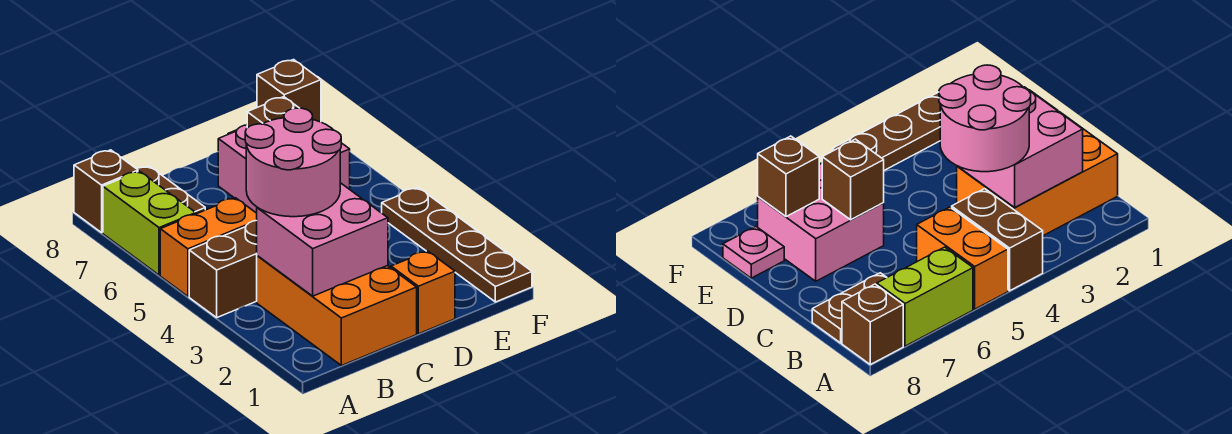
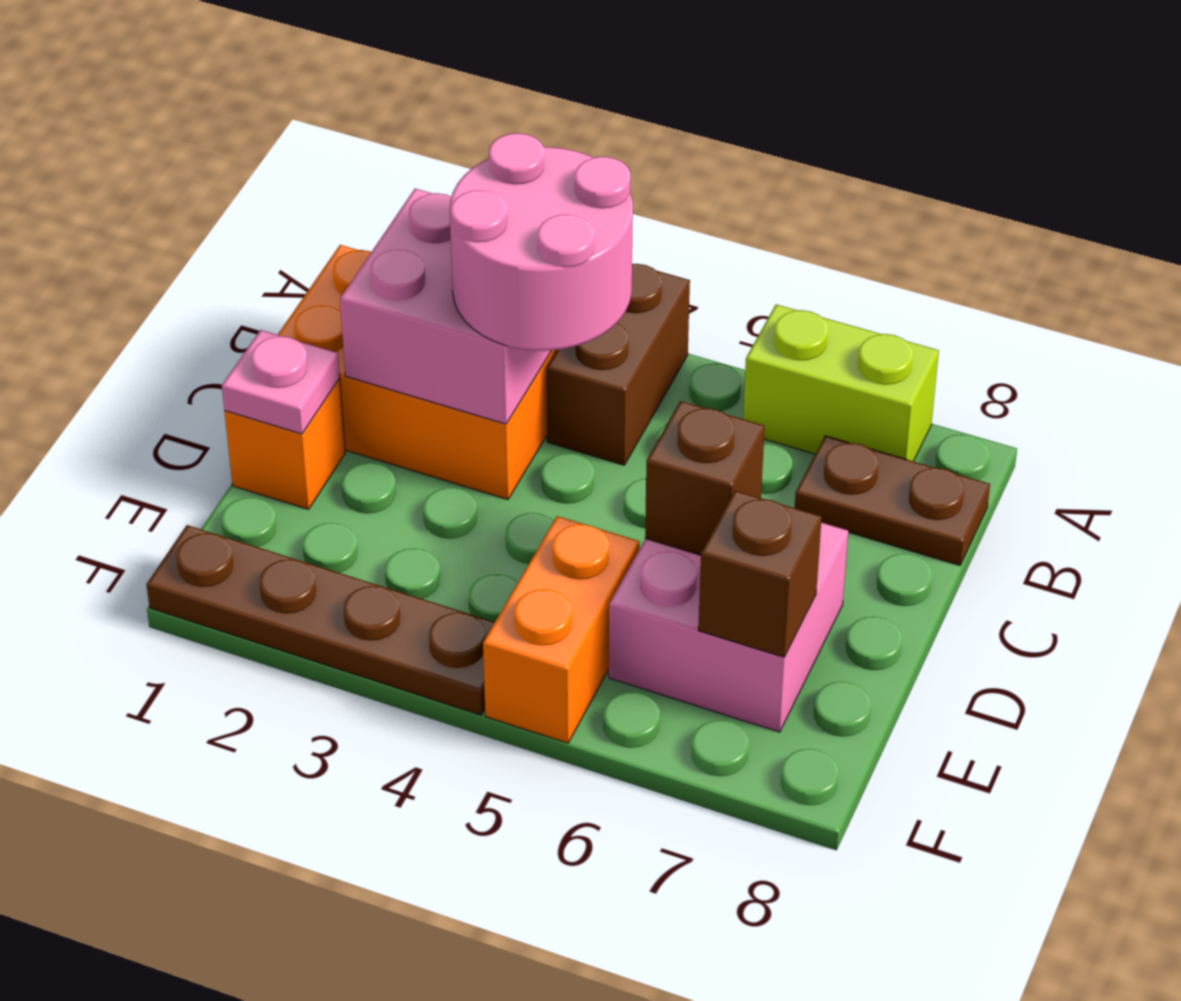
orange brick A5:B5 level 1 -> orange brick E5:F5 level 1
brown brick A8 level 1 -> none
pink plate E8 level 1 -> pink plate D1 level 2

